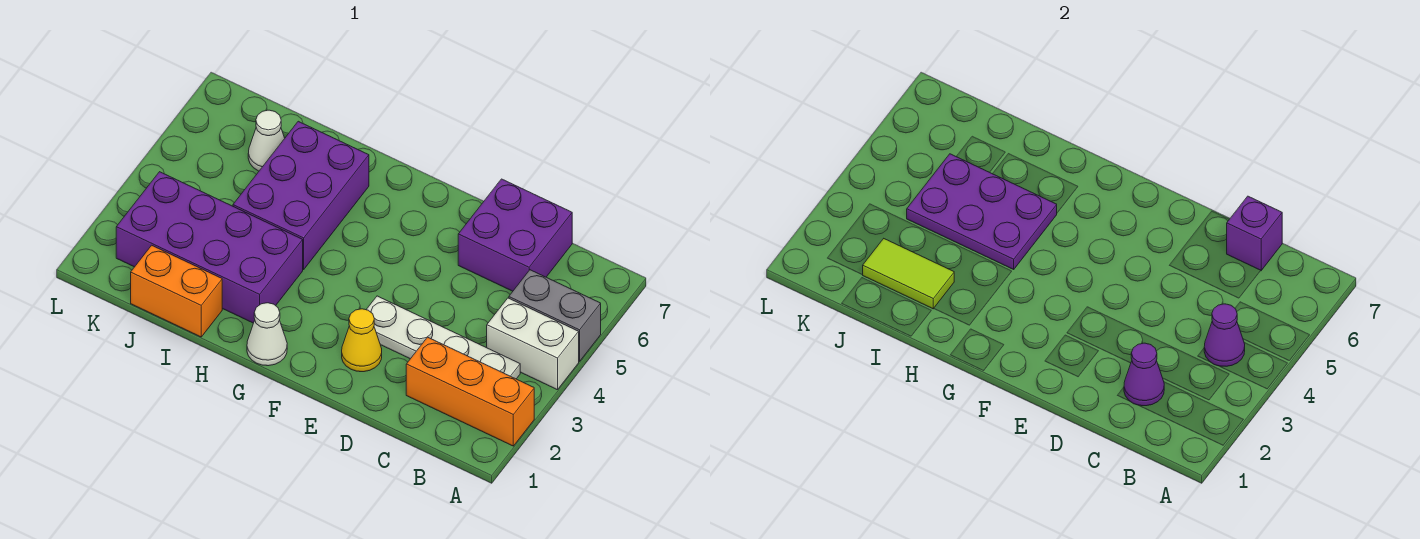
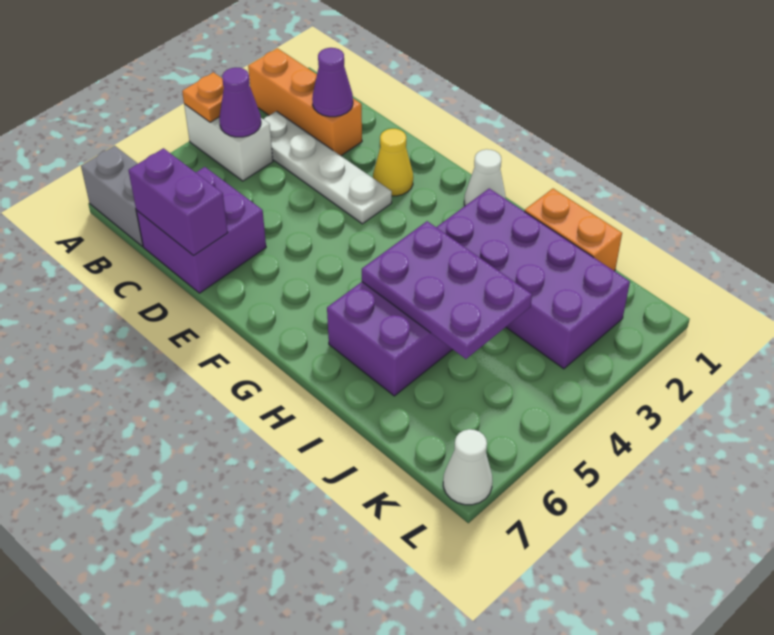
none -> orange plate A4 level 2
grey brick A5:B5 level 1 -> grey brick A7:B7 level 1
purple brick C7 level 2 -> purple brick C7:D7 level 2
lime tile I2:J2 level 2 -> none
white cone J6 level 1 -> white cone L7 level 1

